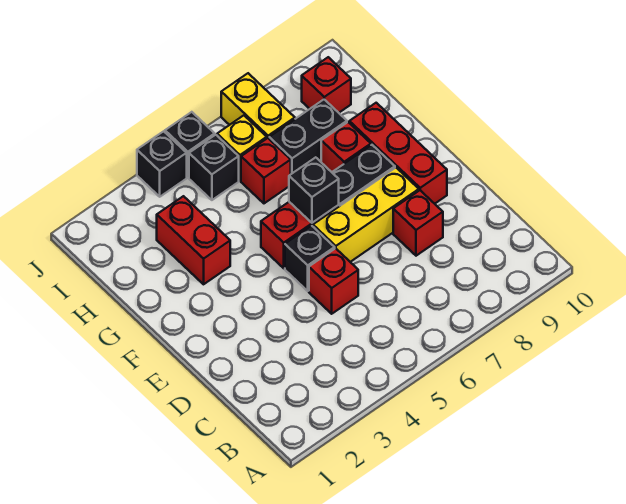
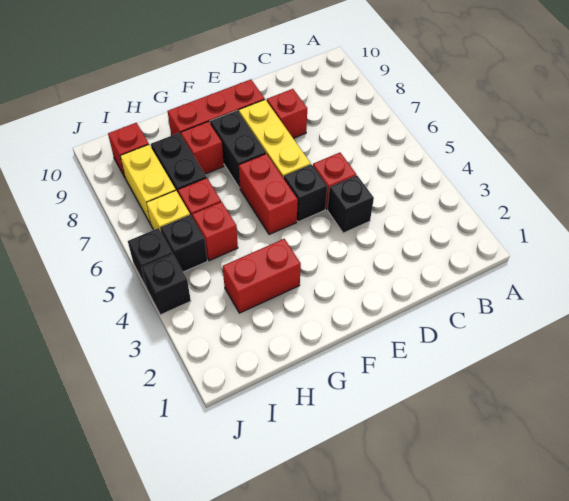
black brick F6 level 2 -> black brick D4 level 1
none -> red brick H5 level 1
yellow brick I7:J7 level 1 -> yellow brick I7:I8 level 1

